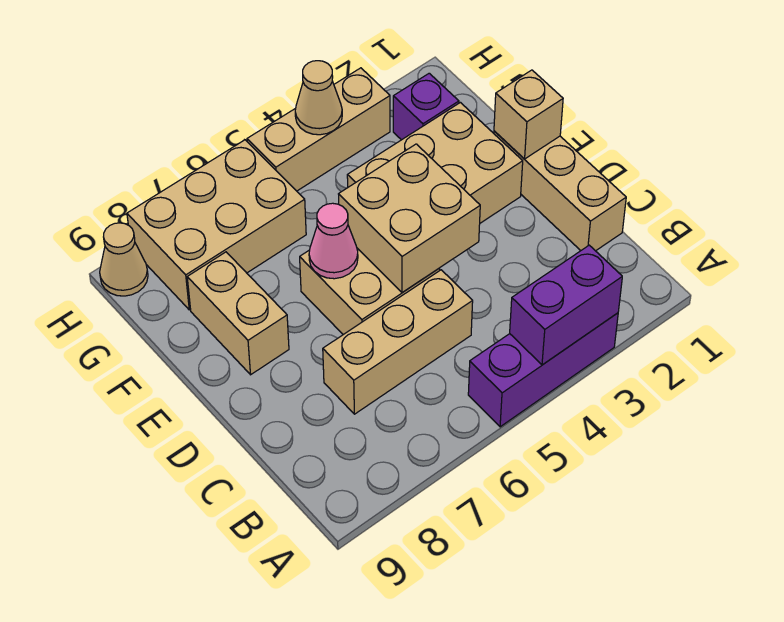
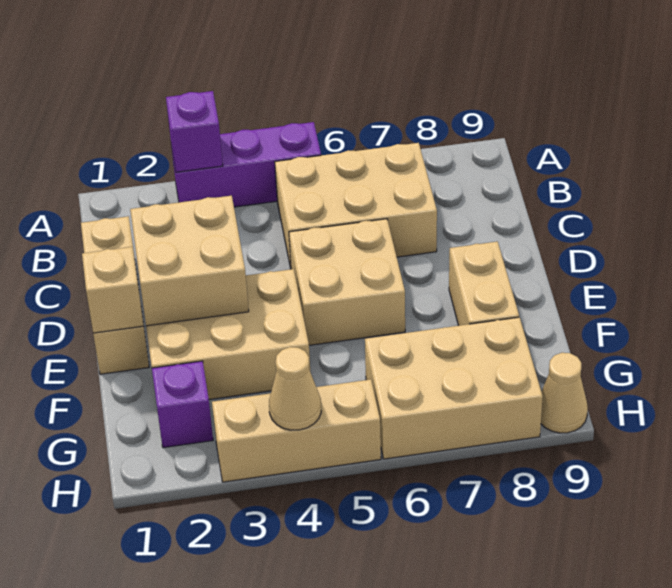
purple brick A3:A4 level 2 -> purple brick A3 level 2
tan brick C5:C7 level 1 -> tan brick B5:C7 level 1
tan brick D4:E5 level 2 -> tan brick D2:E3 level 2
pink cone E6 level 2 -> none

